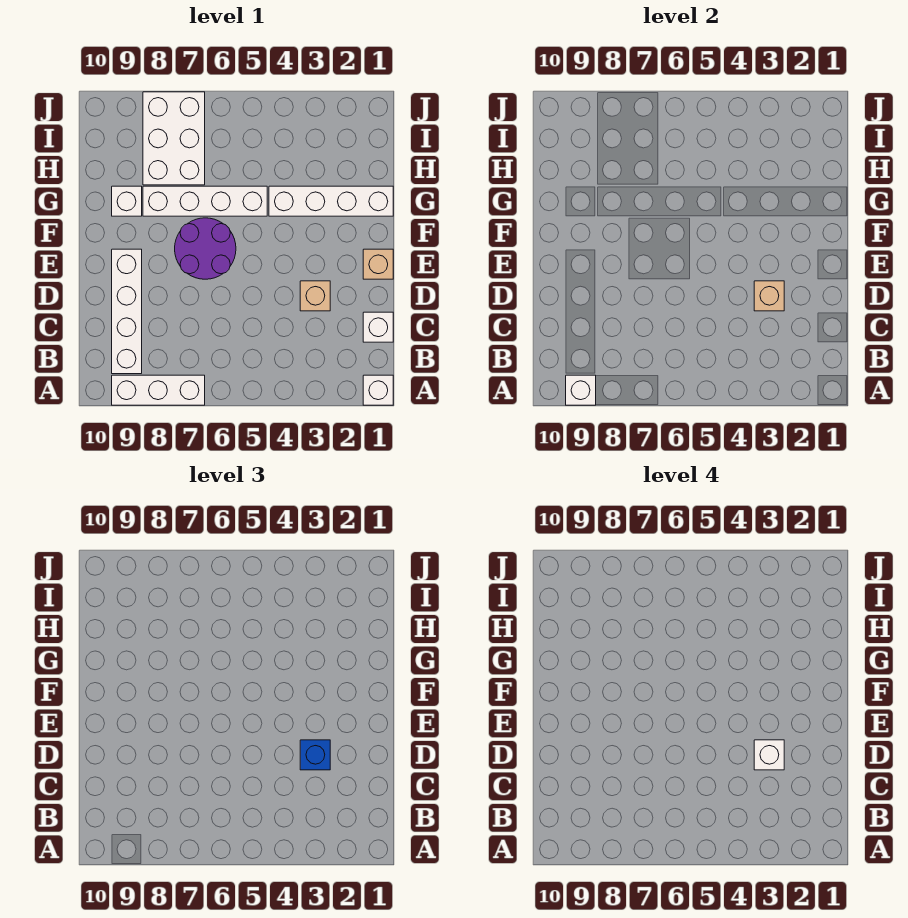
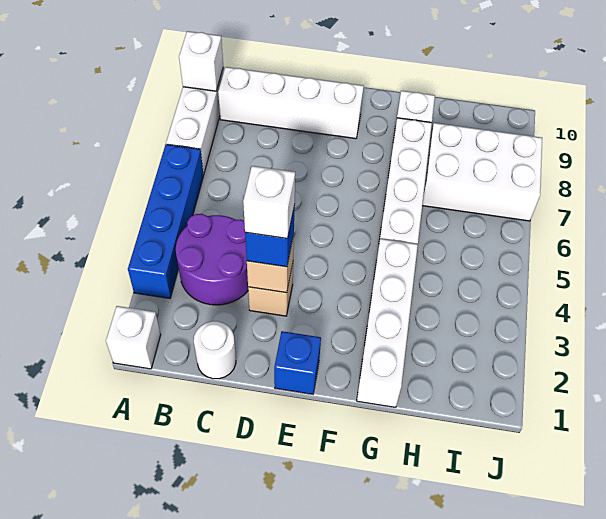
none -> blue brick A3:A6 level 1
white brick C1 level 1 -> white round brick C1 level 1
tan brick E1 level 1 -> blue brick E1 level 1
purple round brick E6:F7 level 1 -> purple round brick B3:C4 level 1

